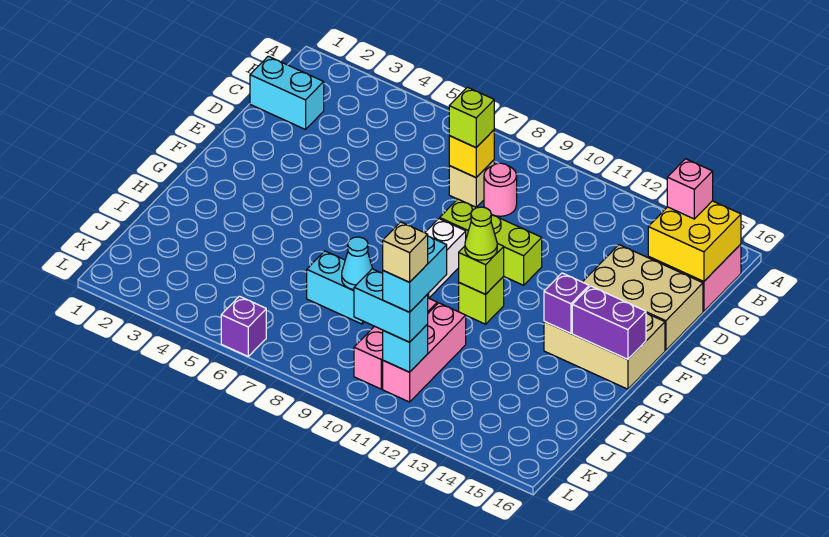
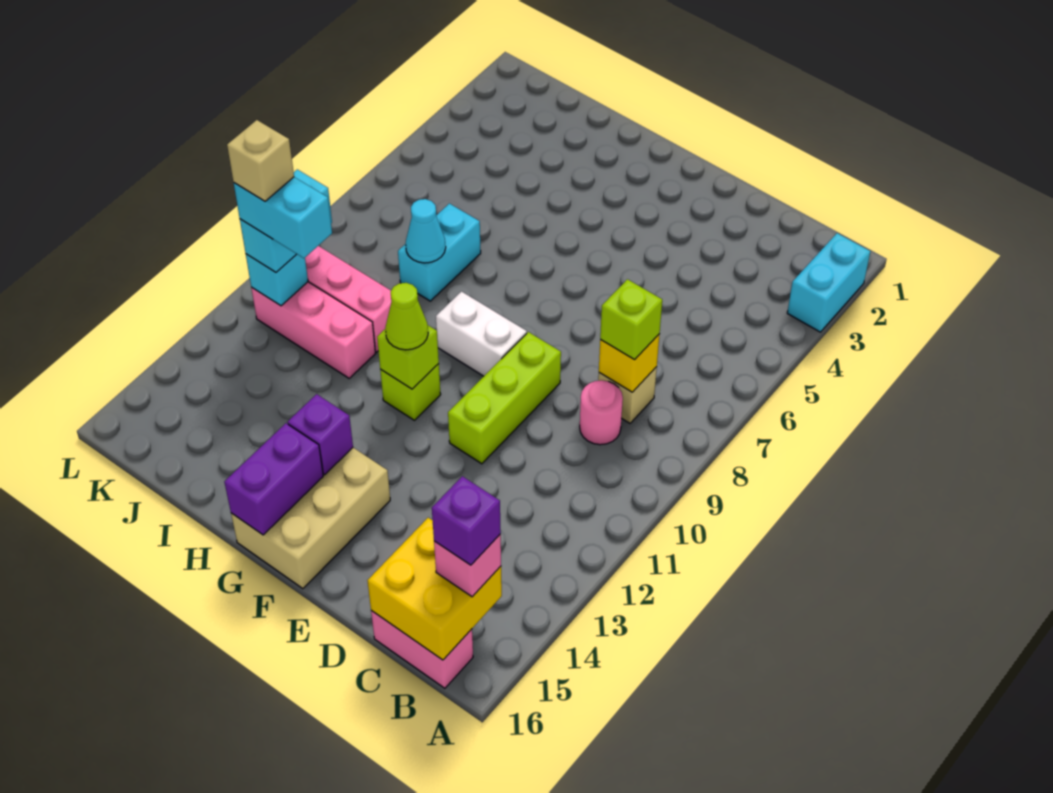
cyan brick C1:C2 level 1 -> cyan brick A2:A3 level 1
tan brick D14:E16 level 1 -> none
purple brick L6 level 1 -> purple brick B15 level 4

